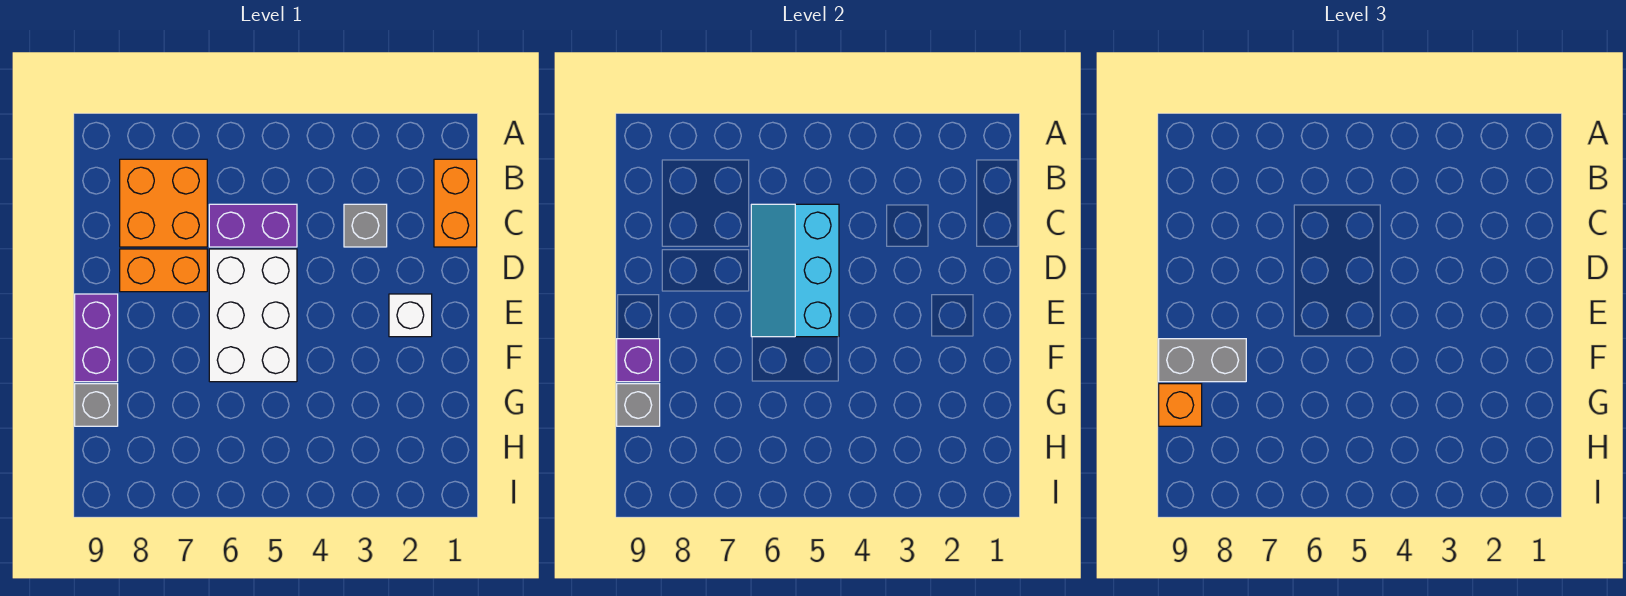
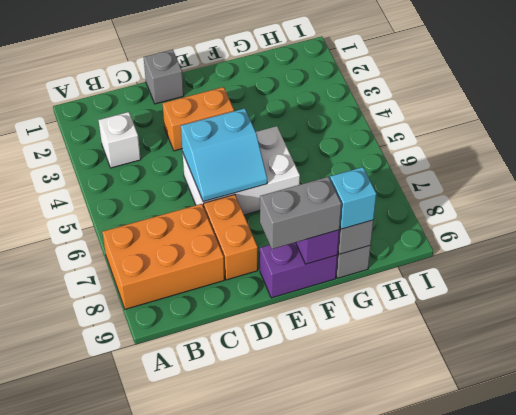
orange brick B1:C1 level 1 -> orange brick D3:E3 level 1
orange brick B7:C8 level 1 -> orange brick A7:C8 level 1
grey brick C3 level 1 -> grey brick D1 level 1
purple brick C5:C6 level 1 -> none
cyan slope C5:E6 level 2 top 5 -> cyan slope D5:E6 level 2 top 5
white brick E2 level 1 -> white brick B3 level 1
grey brick F8:F9 level 3 -> grey brick E9:F9 level 3
orange brick G9 level 3 -> cyan brick G9 level 3

